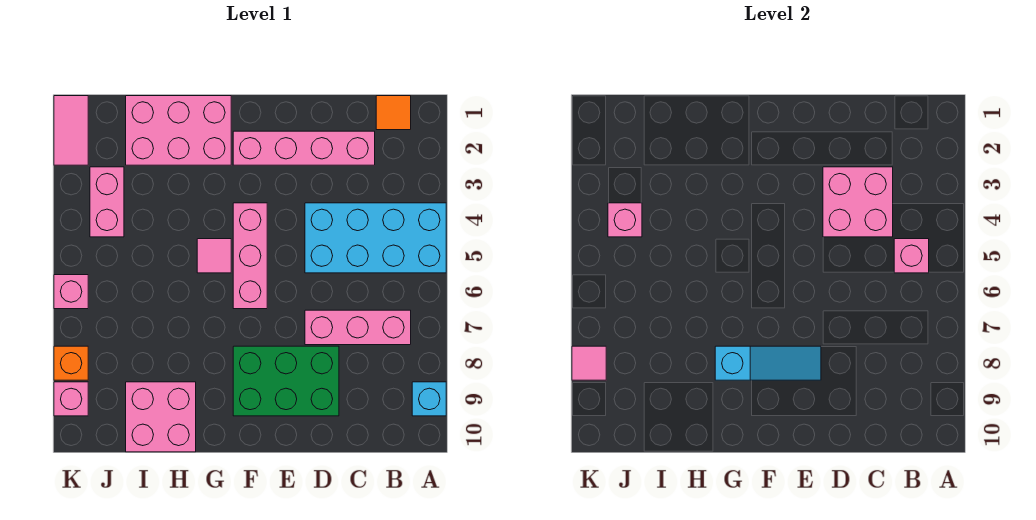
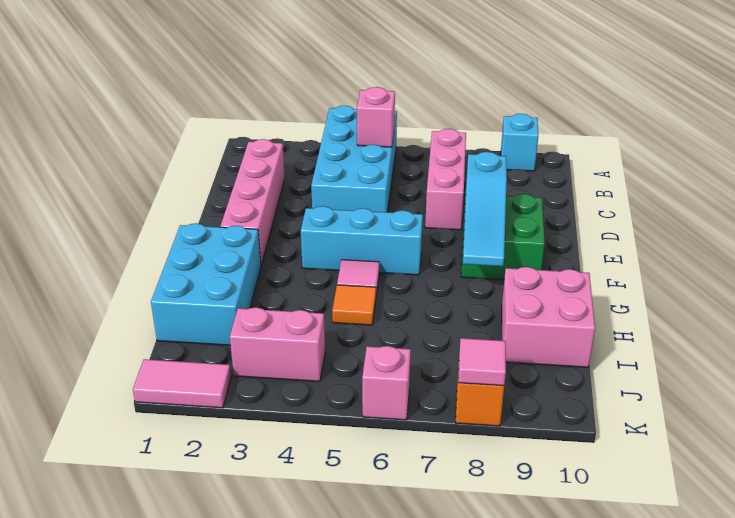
orange tile B1 level 1 -> orange tile H5 level 1
pink brick C3:D4 level 2 -> none
green brick D8:F9 level 1 -> green brick E8:F9 level 1
cyan slope E8:G8 level 2 top G -> cyan slope E8:G8 level 2 top E
pink brick F4:F6 level 1 -> cyan brick F4:F6 level 1
pink brick G1:I2 level 1 -> cyan brick G1:I2 level 1
pink brick J4 level 2 -> none
pink brick K9 level 1 -> none

